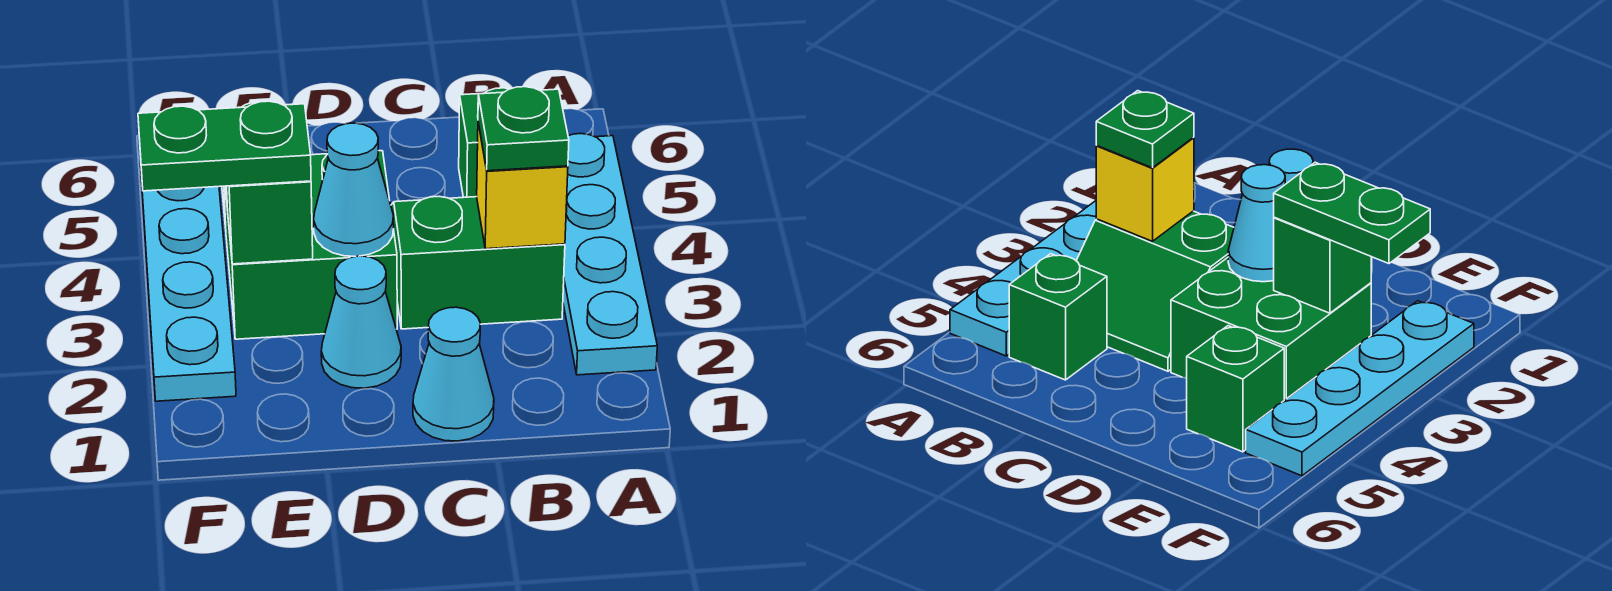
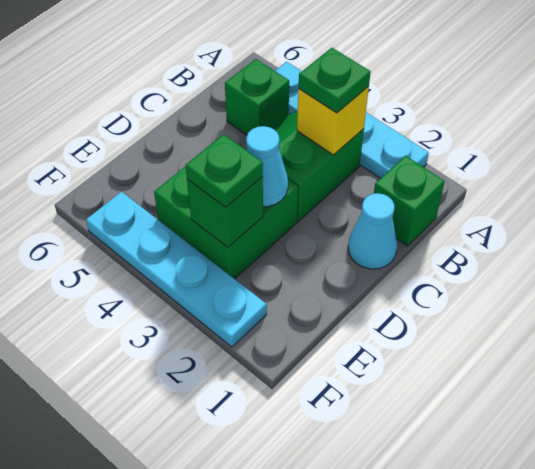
cyan cone D2 level 1 -> none
green plate E3:F3 level 3 -> green plate E3 level 3
green brick E5 level 1 -> green brick B1 level 1

